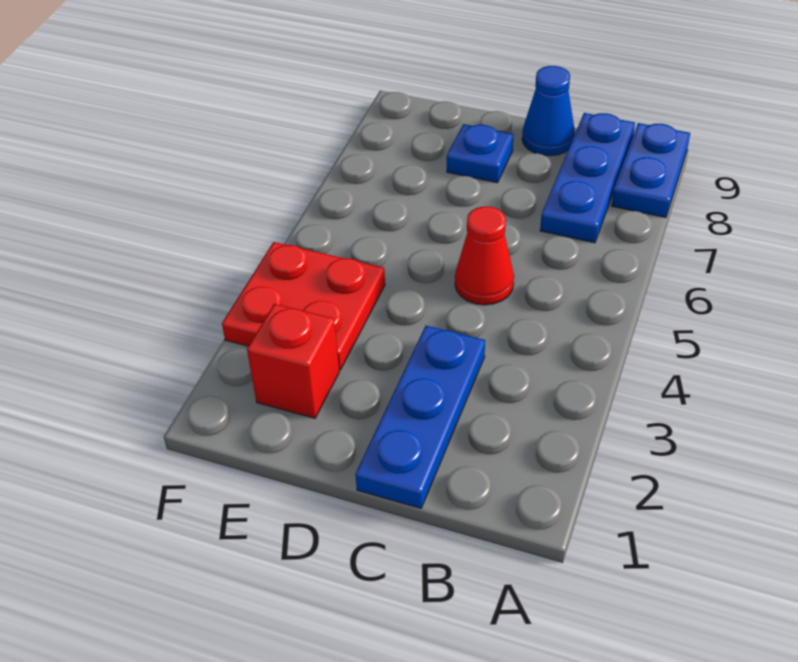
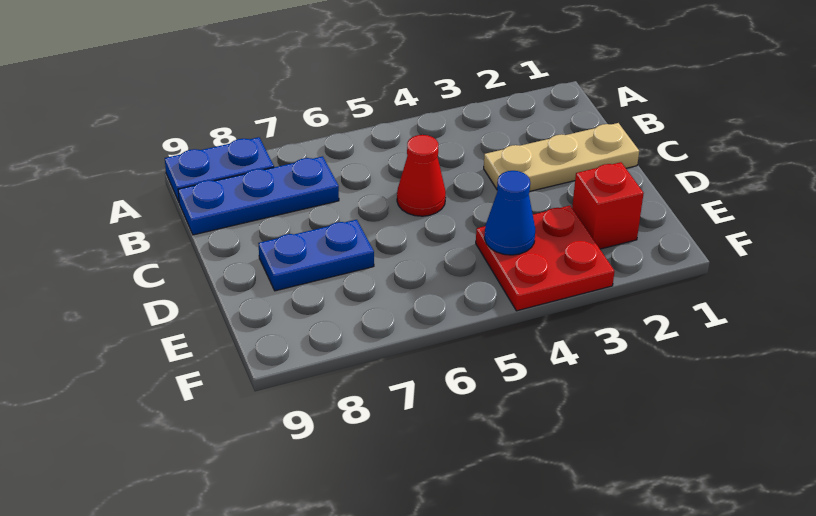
blue plate C1:C3 level 1 -> tan plate C1:C3 level 1
blue cone C9 level 1 -> blue cone E4 level 2
blue plate D8 level 1 -> blue plate D7:D8 level 1

